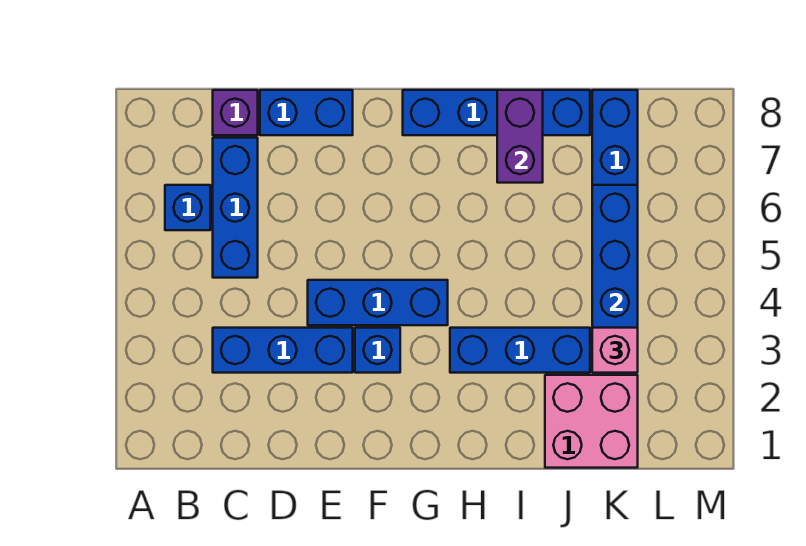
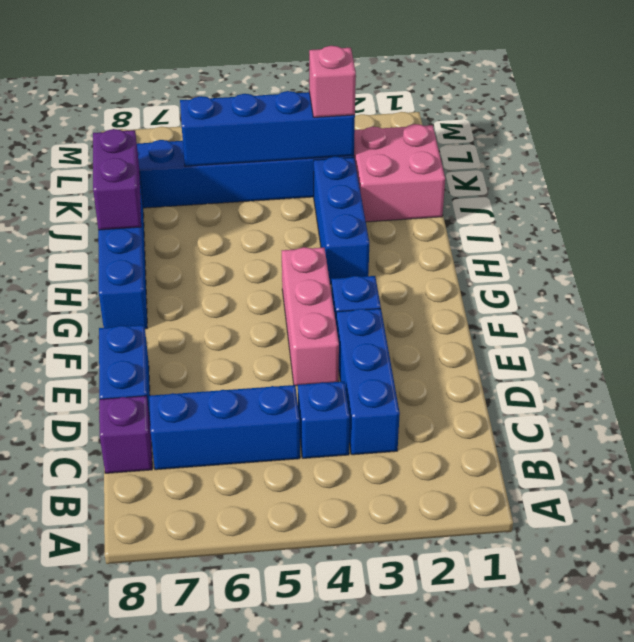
blue brick B6 level 1 -> blue brick C4 level 1
blue brick E4:G4 level 1 -> pink brick E4:G4 level 1
purple brick I7:I8 level 2 -> purple brick I8:J8 level 2

